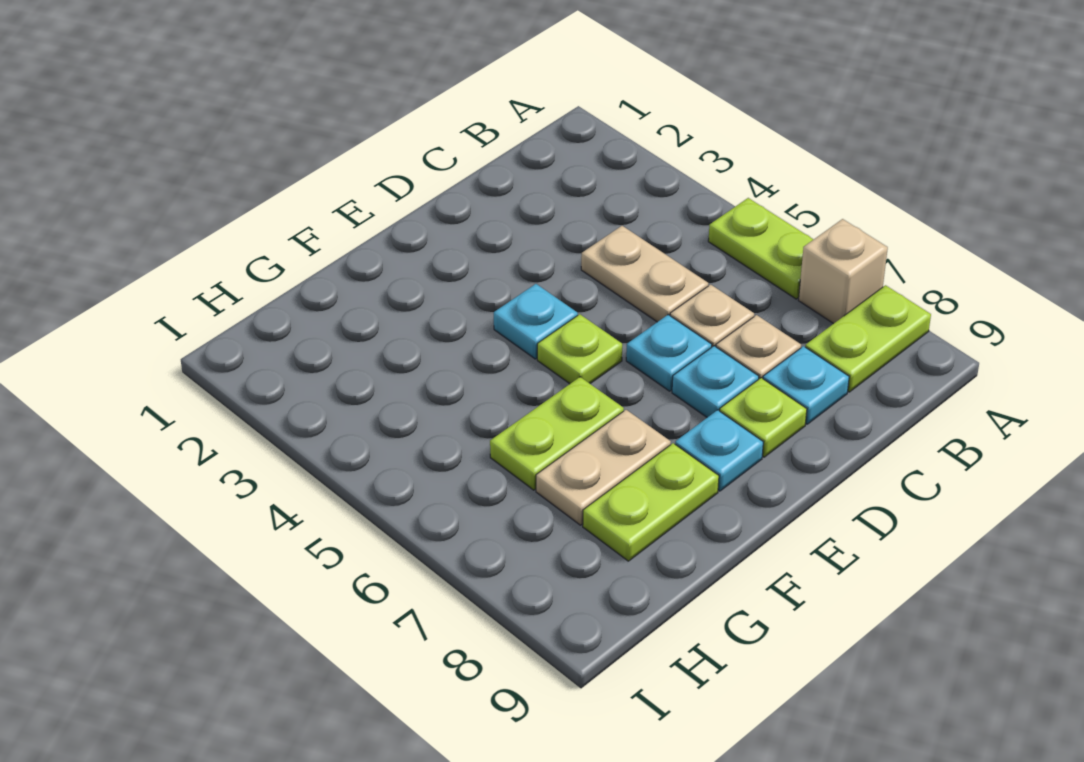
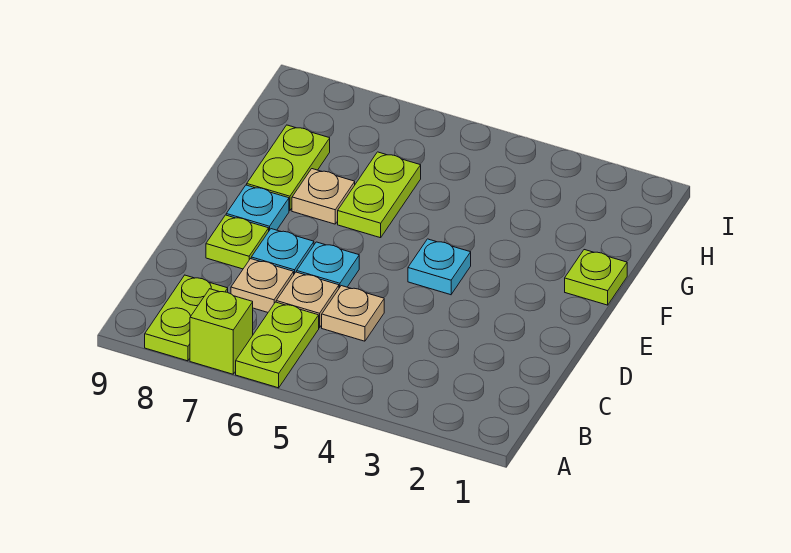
lime plate A5:A6 level 1 -> lime plate A6:B6 level 1
tan brick A7 level 1 -> lime brick A7 level 1
tan plate C4:C5 level 1 -> tan plate C5 level 1
cyan plate C8 level 1 -> none
lime plate E5 level 1 -> lime plate F1 level 1
tan plate F7:G7 level 1 -> tan plate F7 level 1

